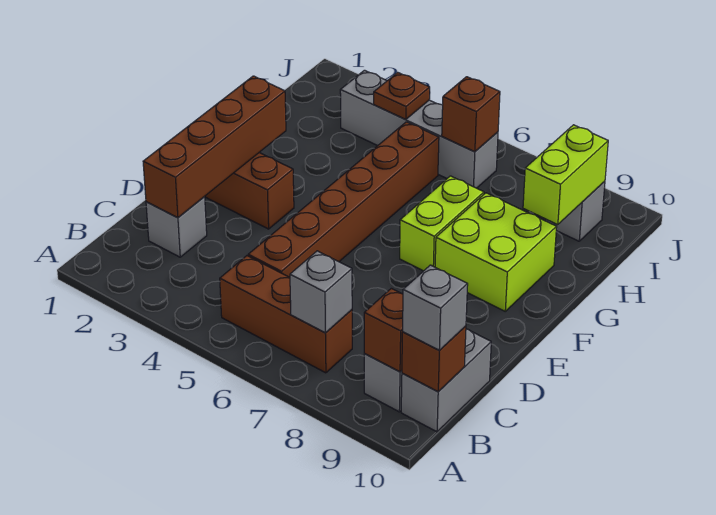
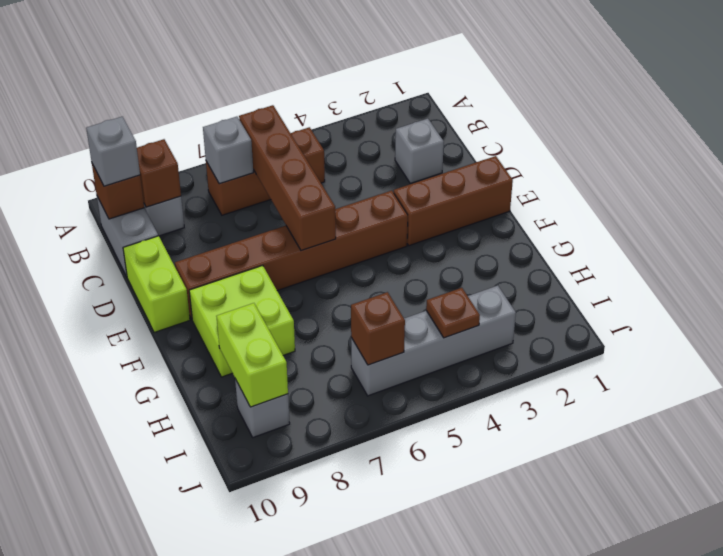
brown brick C2:F2 level 2 -> brown brick B6:E6 level 2
brown brick C5:H5 level 1 -> brown brick E4:E9 level 1
lime brick F7:G7 level 1 -> lime brick D10:E10 level 1

